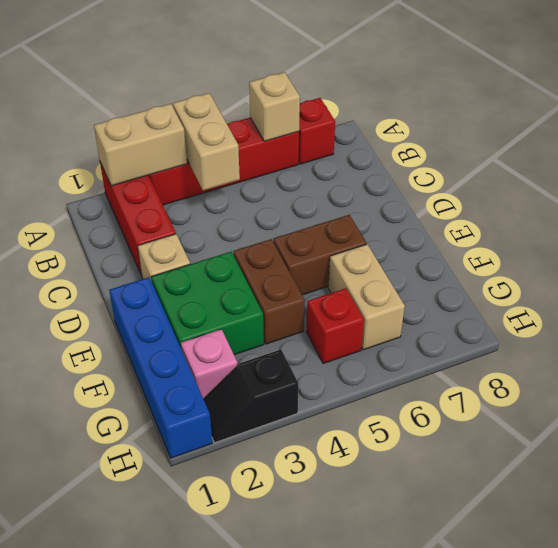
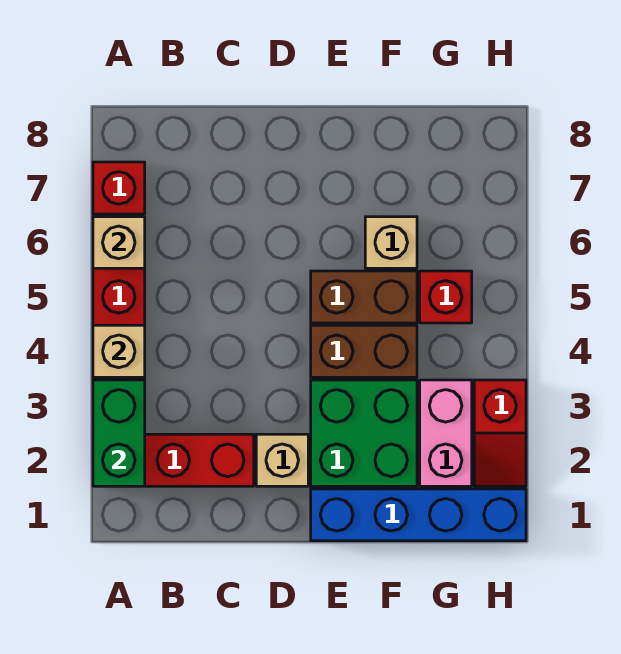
tan brick A2:A3 level 2 -> green brick A2:A3 level 2
tan brick A4:B4 level 2 -> tan brick A4 level 2
brown brick E5:E6 level 1 -> brown brick E5:F5 level 1
tan brick F6:G6 level 1 -> tan brick F6 level 1
pink brick G2 level 1 -> pink brick G2:G3 level 1
black slope H2:H3 level 1 top 3 -> red slope H2:H3 level 1 top 3

